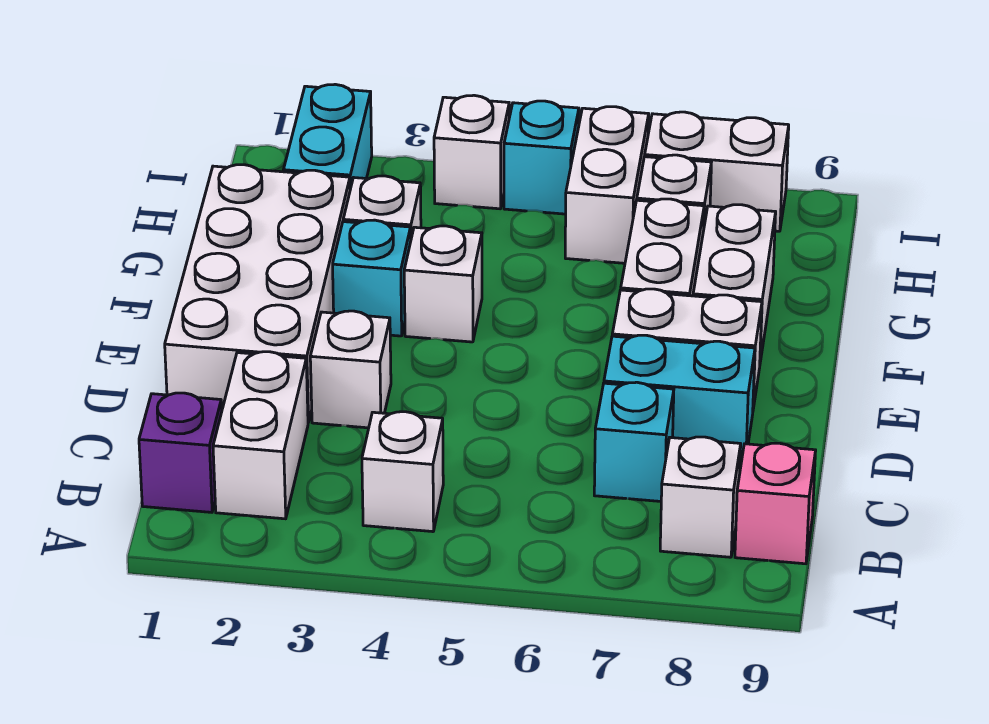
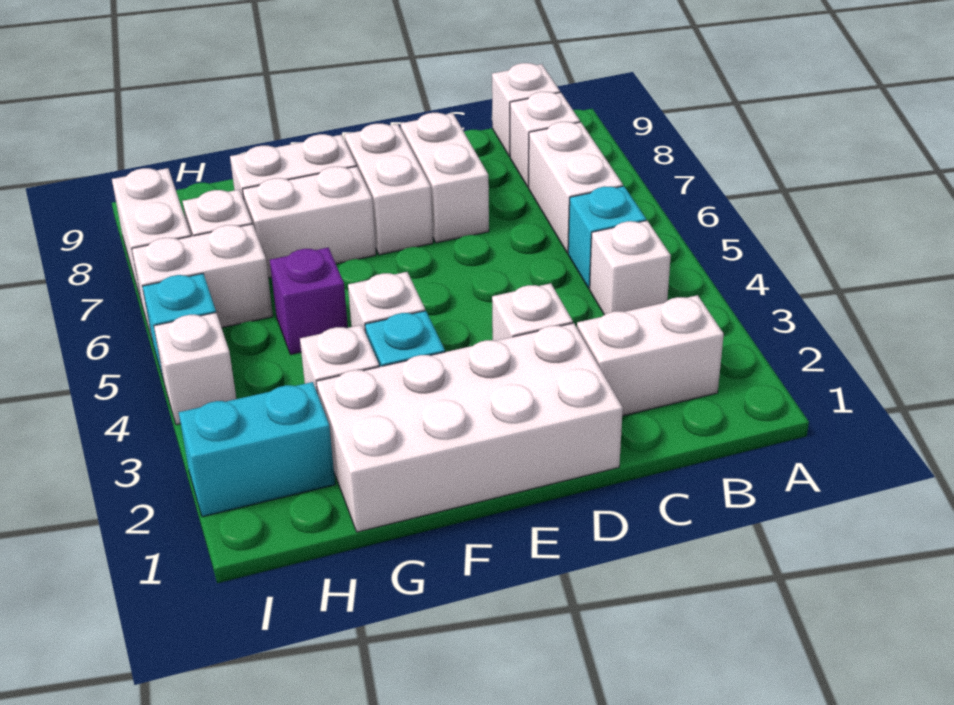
purple brick B1 level 1 -> purple brick G5 level 1
none -> white brick B6:B7 level 1
pink brick B9 level 1 -> white brick B9 level 1
cyan brick C7 level 1 -> cyan brick B5 level 1
cyan brick D7:D8 level 1 -> white brick D7:D8 level 1

